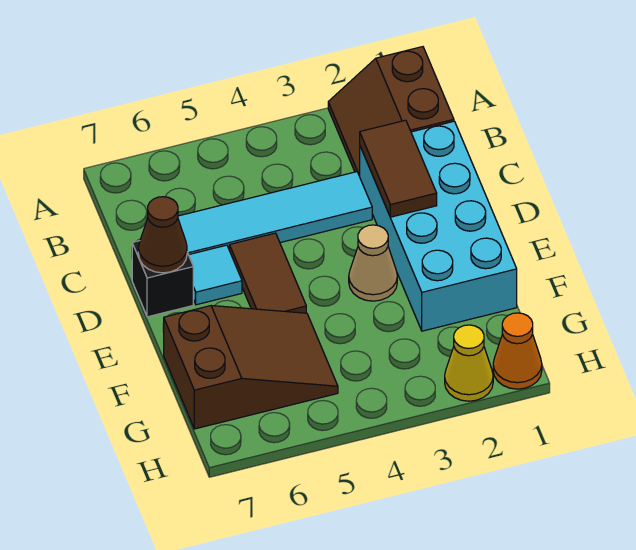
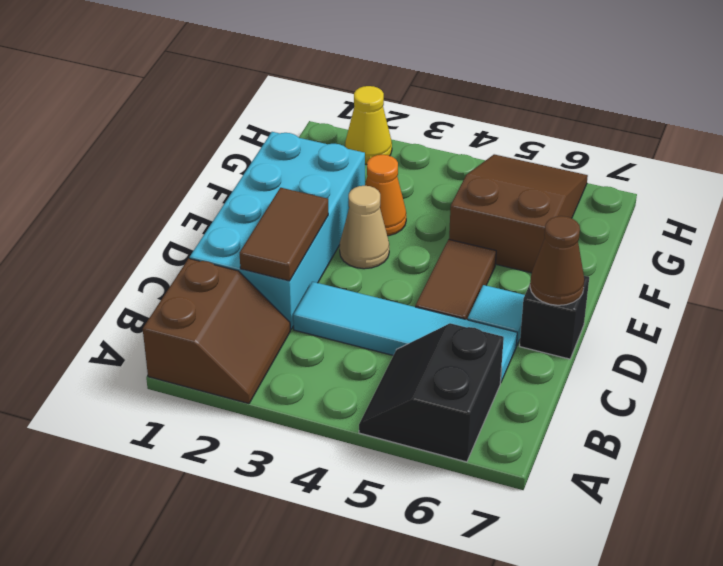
none -> black slope A5:B6 level 1 top 6
brown slope F5:G7 level 1 top 7 -> brown slope F5:H6 level 1 top F
orange cone H1 level 1 -> orange cone F3 level 1

